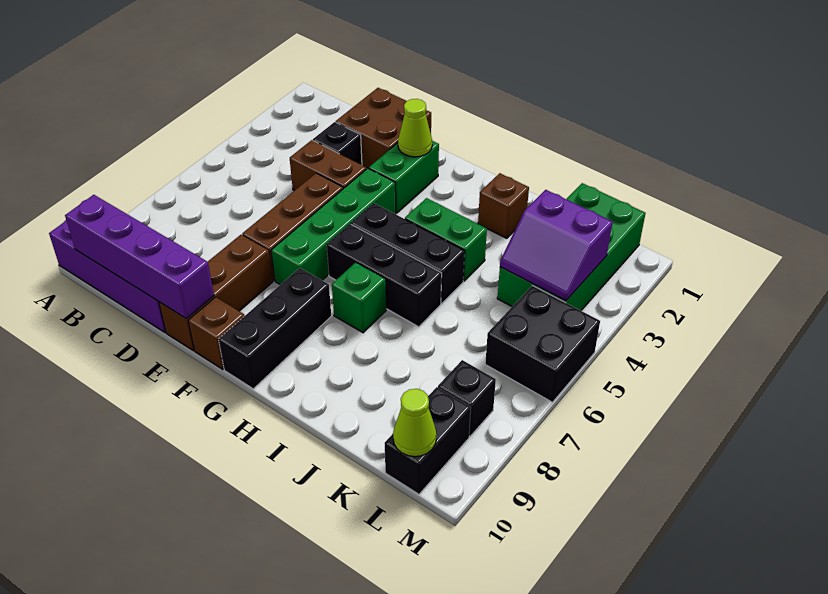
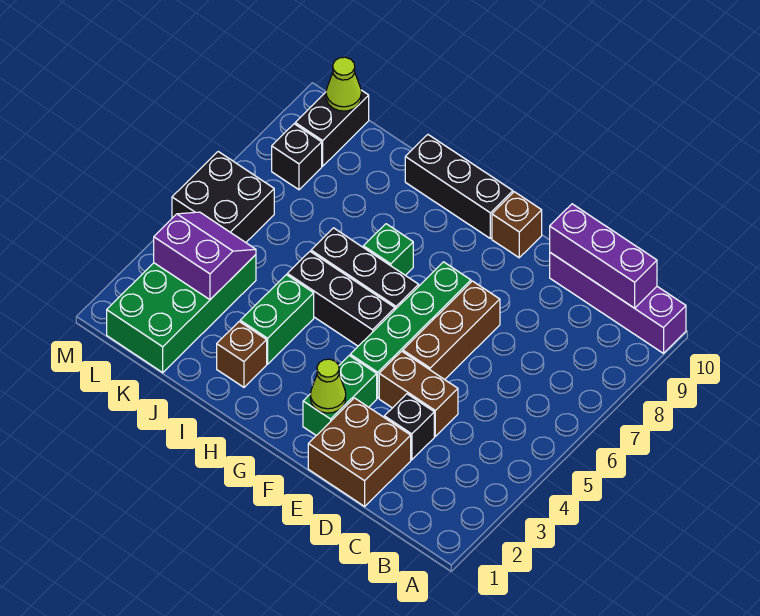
purple brick B10:E10 level 2 -> purple brick B10:D10 level 2
brown brick E8:E10 level 1 -> none
black brick G8:G10 level 1 -> black brick G10:I10 level 1
green brick H4:I4 level 1 -> green brick I3:I4 level 1

